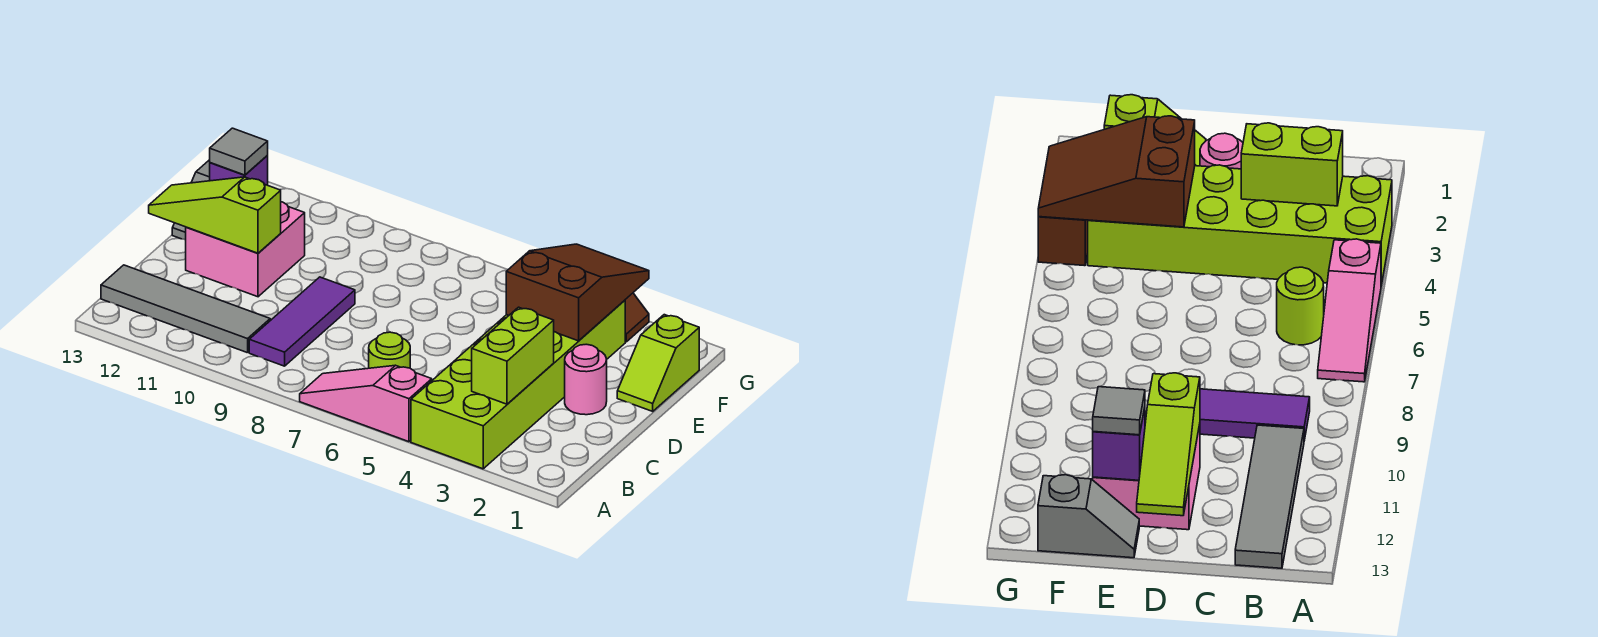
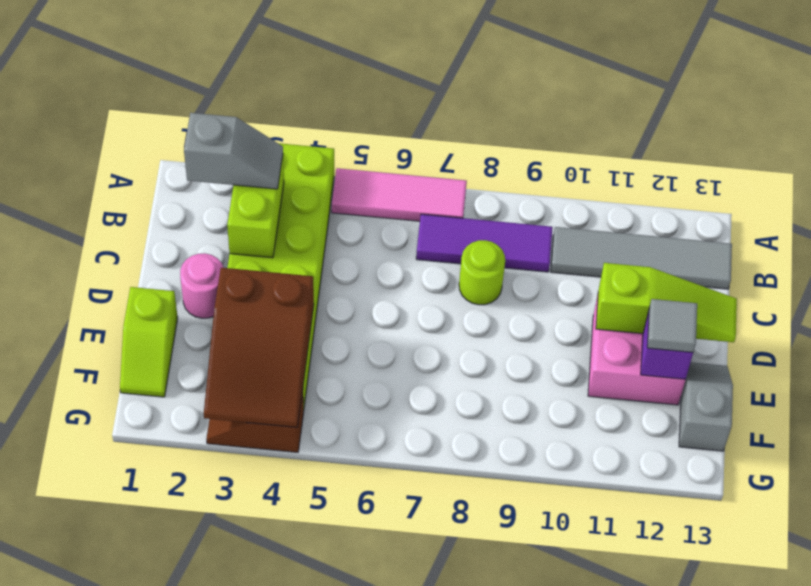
pink slope A5:A7 level 1 top 5 -> pink tile A5:A7 level 1
none -> grey slope B2:B3 level 3 top 2
lime round brick B6 level 1 -> lime round brick C8 level 1
purple tile B9:D9 level 1 -> purple tile B7:B9 level 1
lime slope E1:F1 level 1 top F -> lime slope E1:F1 level 1 top E

